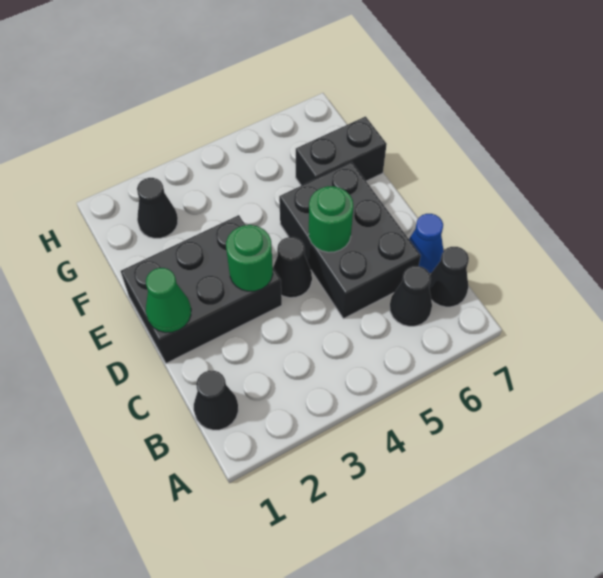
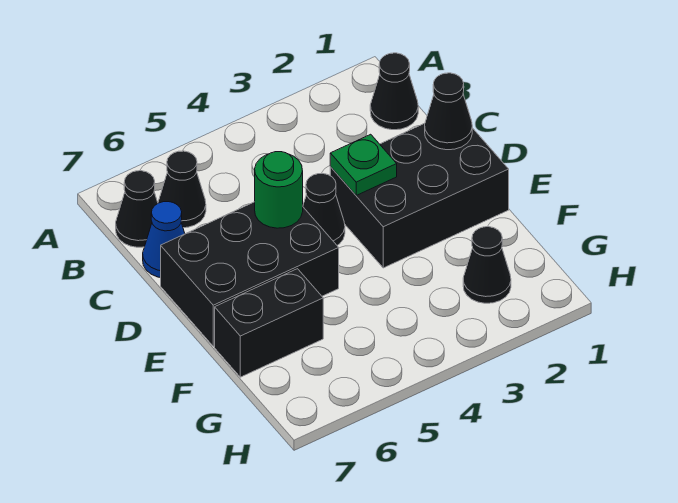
black brick C5:E6 level 1 -> black brick D5:E7 level 1
green cone D1 level 2 -> black cone D1 level 2
green round brick D3 level 2 -> green plate D3 level 2

